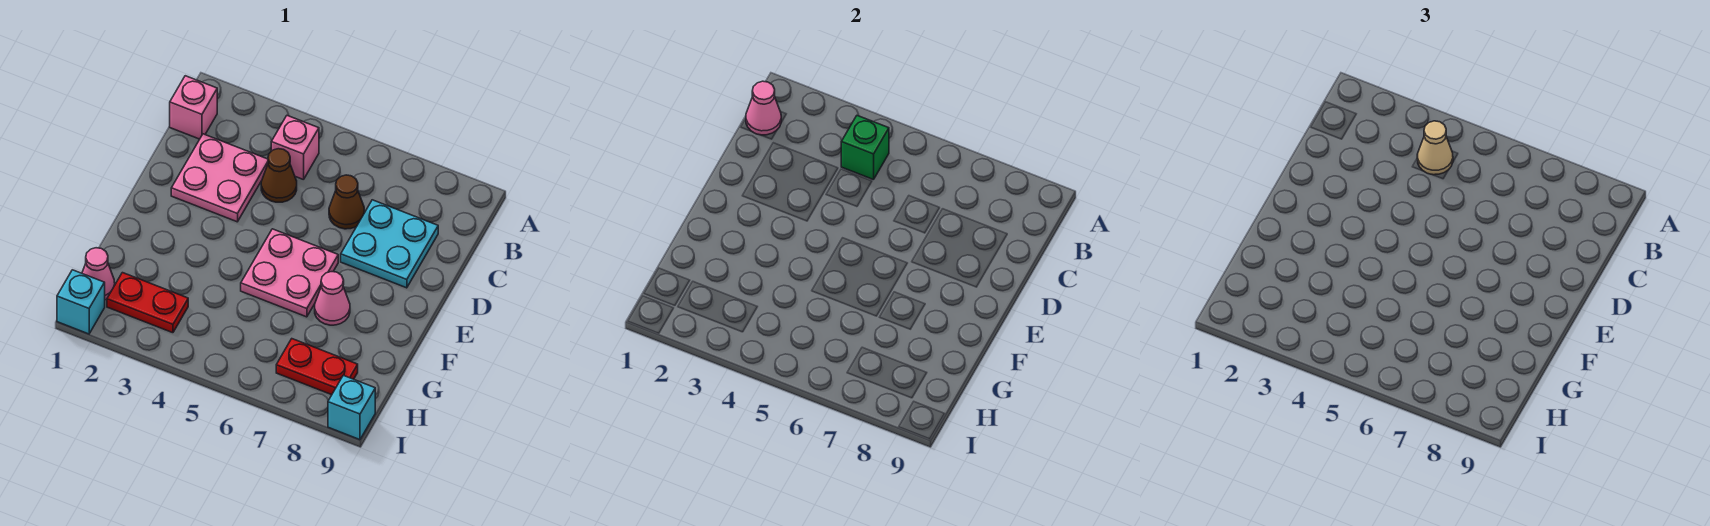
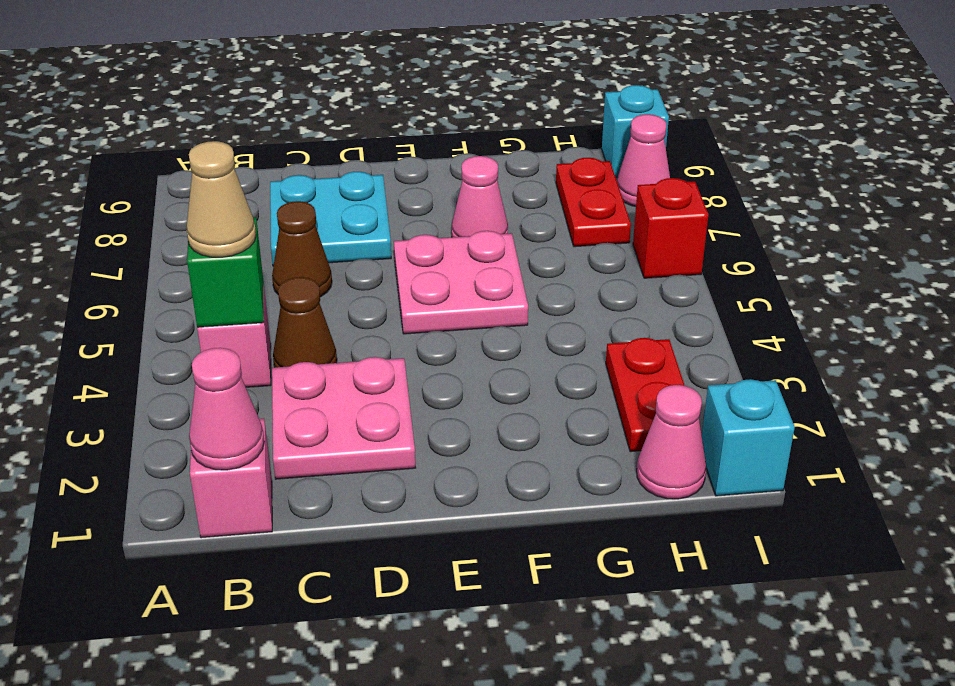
none -> red brick I6 level 1
none -> pink cone I8 level 1

